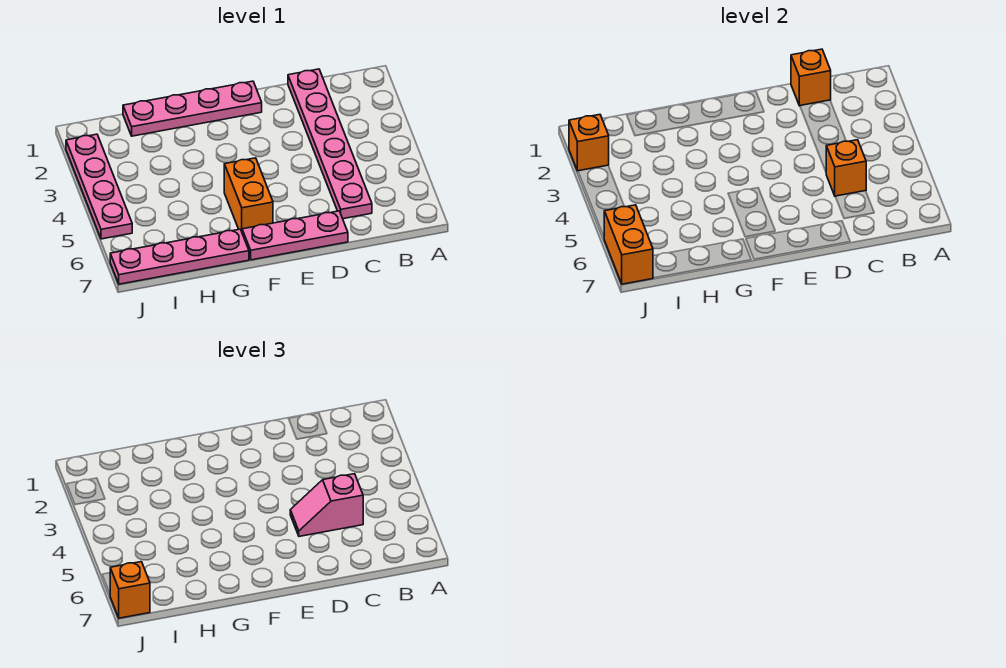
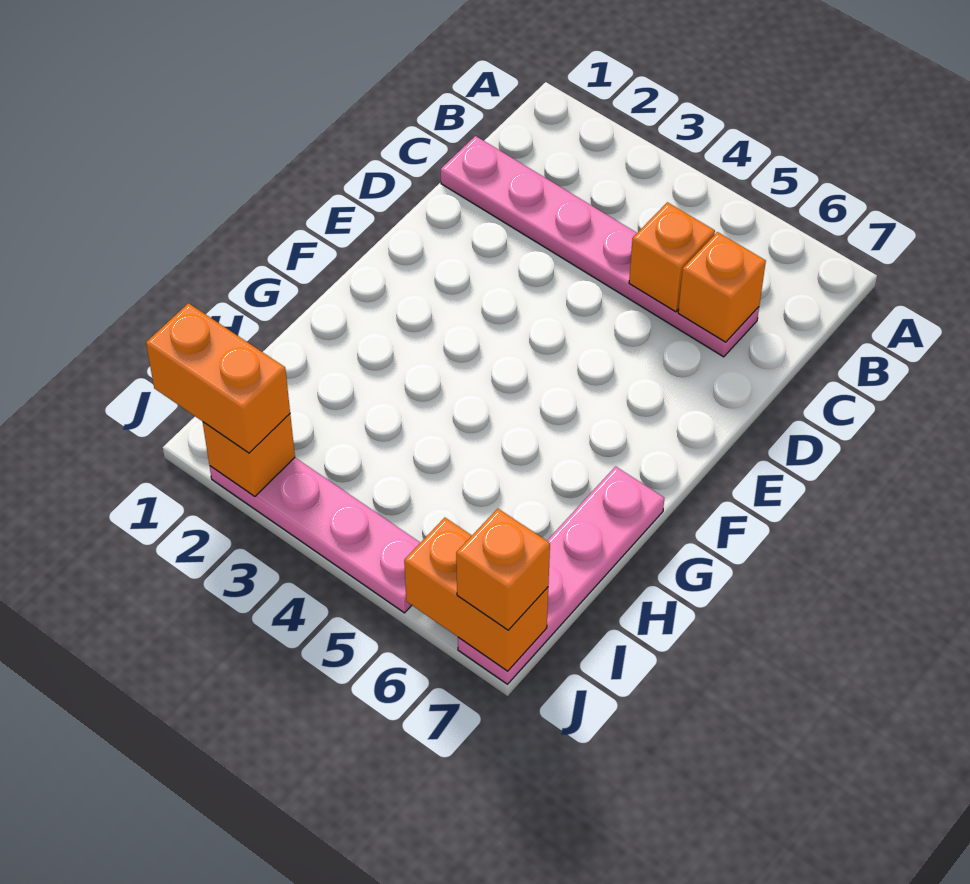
orange brick C1 level 2 -> orange brick C6 level 2
pink slope C5:D5 level 3 top C -> none
pink plate D7:F7 level 1 -> none
pink plate E1:H1 level 1 -> none
orange brick F5:F6 level 1 -> orange brick J1:J2 level 3

